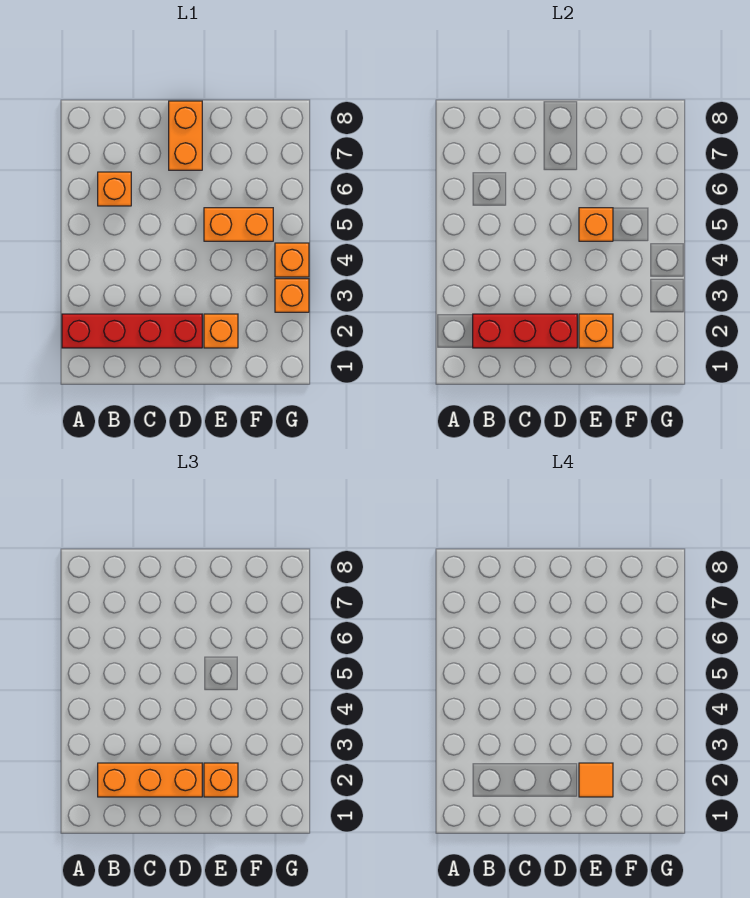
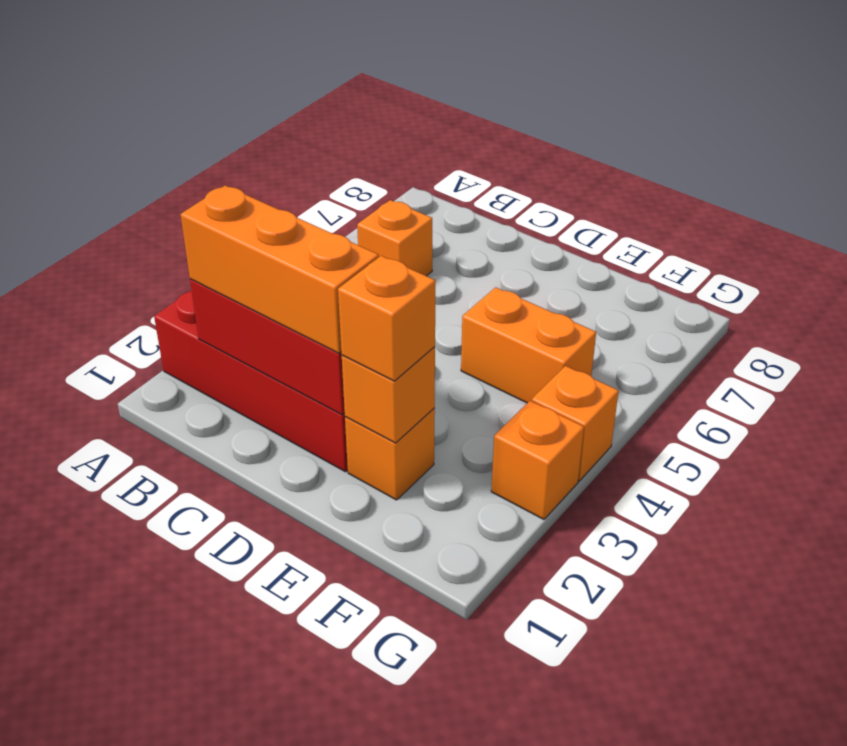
orange brick D7:D8 level 1 -> none
orange tile E2 level 4 -> none
orange brick E5 level 2 -> none

